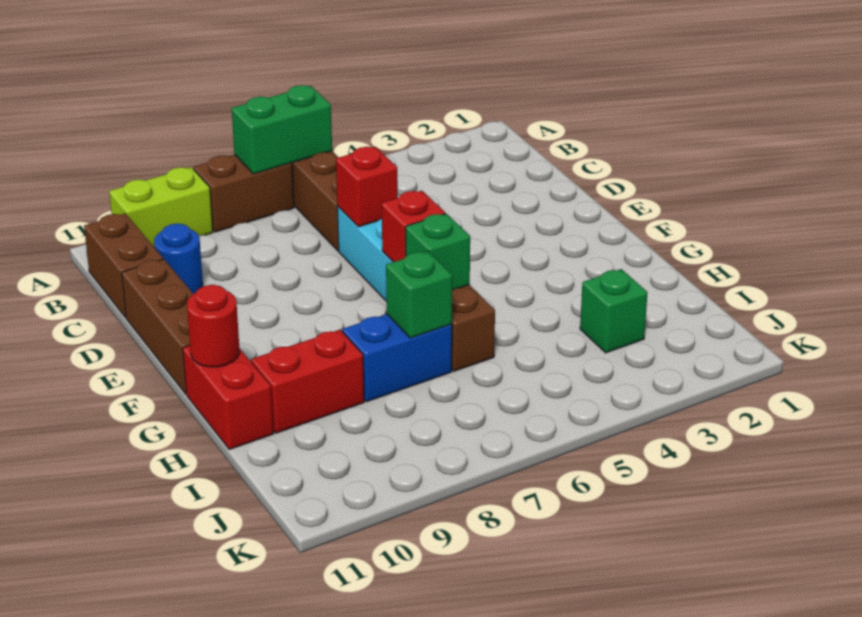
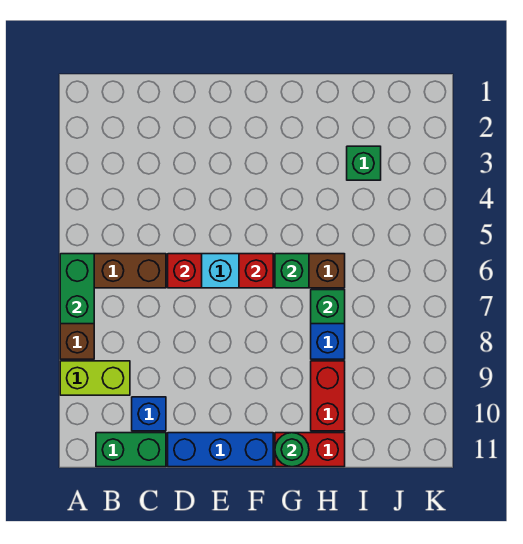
lime brick A9:A10 level 1 -> lime brick A9:B9 level 1
brown brick B11:C11 level 1 -> green brick B11:C11 level 1
blue round brick C10 level 1 -> blue brick C10 level 1
brown brick D11:F11 level 1 -> blue brick D11:F11 level 1
red round brick G11 level 2 -> green round brick G11 level 2

